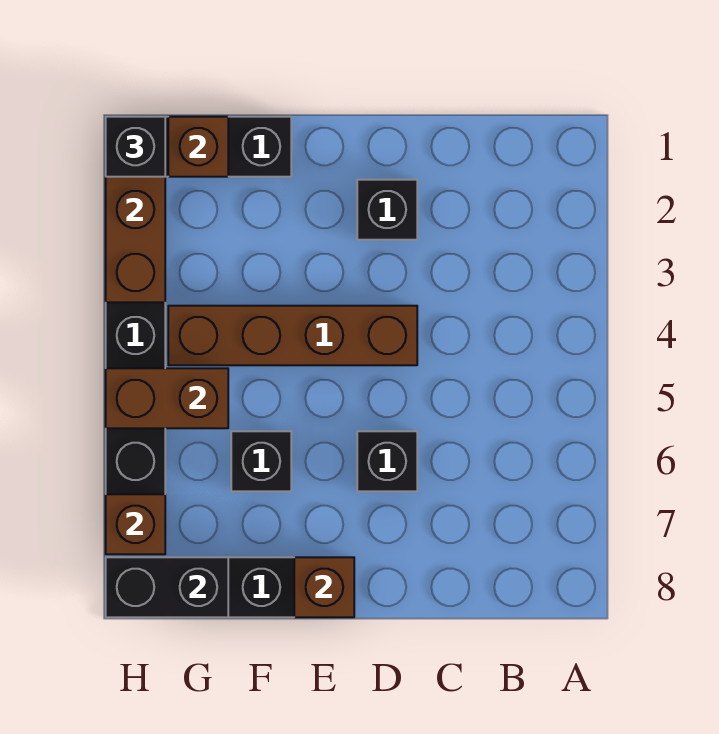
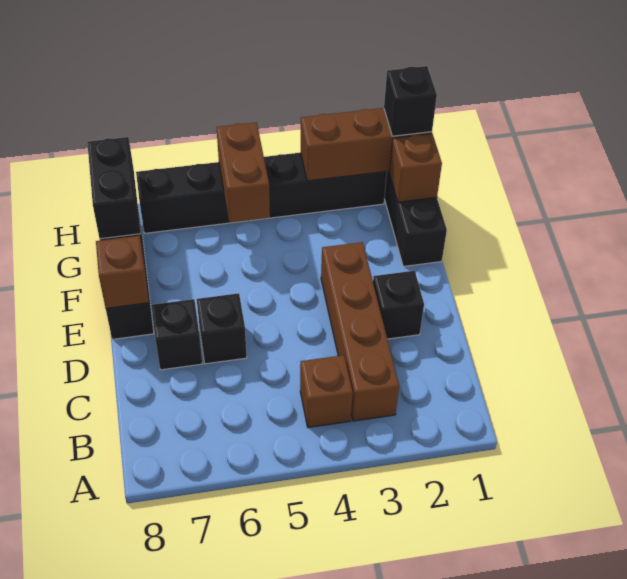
brown brick D4:G4 level 1 -> brown brick B3:E3 level 1
black brick F6 level 1 -> black brick D7 level 1
brown brick H7 level 2 -> brown brick B4 level 1

